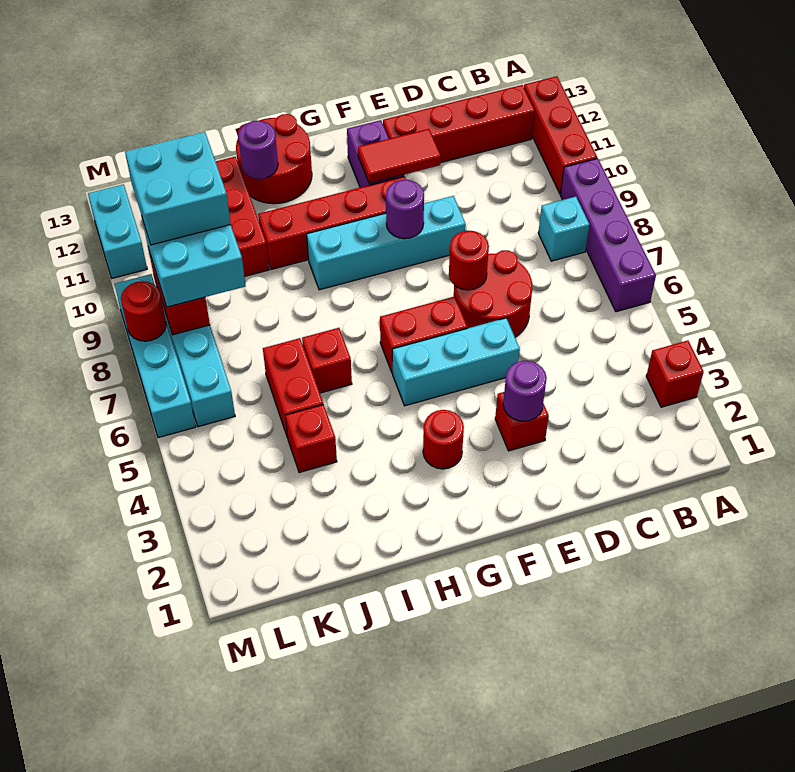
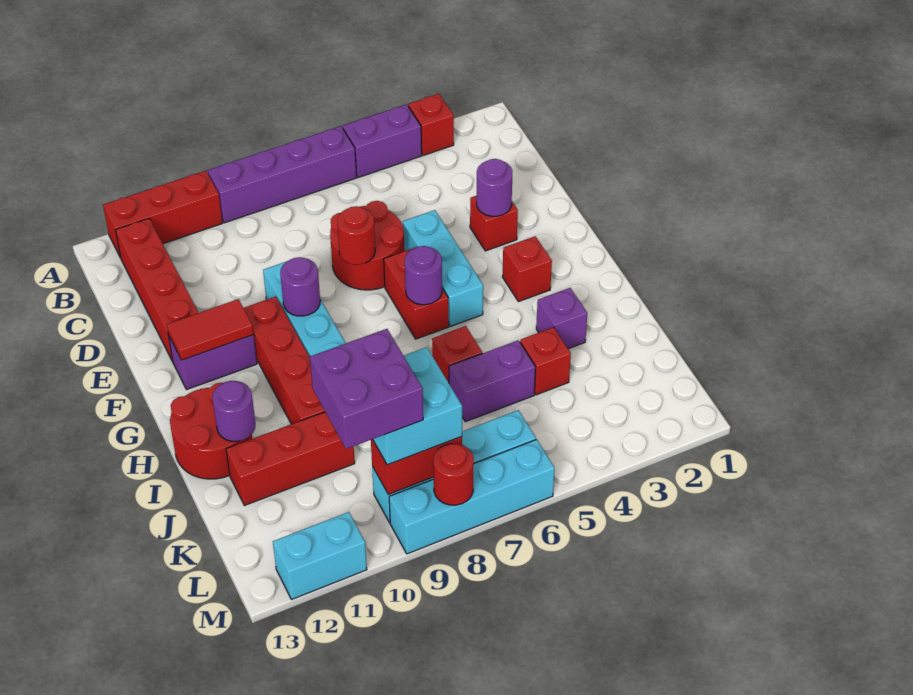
none -> purple brick A4:A5 level 1
cyan brick B8 level 1 -> none
red tile E11:F11 level 2 -> red tile F11:F12 level 2
red round brick G3 level 1 -> red brick G3 level 1
none -> purple round brick G6 level 2
none -> purple brick I3 level 1
red brick J5:J6 level 1 -> purple brick J5:J6 level 1
cyan brick K9:L10 level 4 -> purple brick K9:L10 level 4

